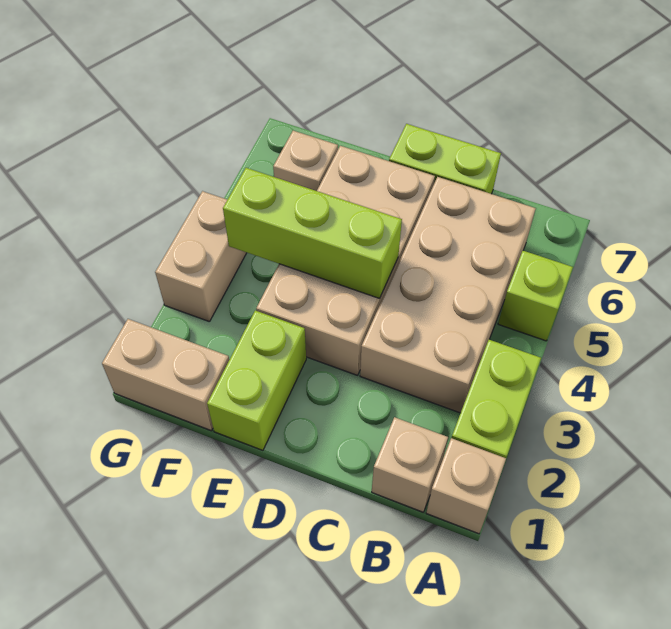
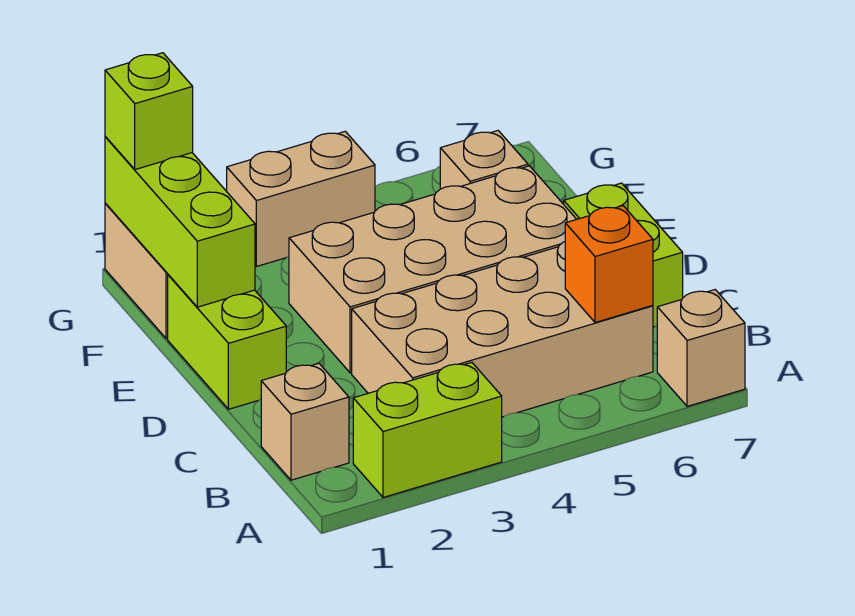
tan brick A1 level 1 -> tan brick A7 level 1
lime brick A5 level 1 -> lime brick G1 level 3
none -> orange brick B6 level 2
lime brick D4:F4 level 2 -> lime brick E1:G1 level 2
lime brick E1:E2 level 1 -> lime brick D1:E1 level 1

